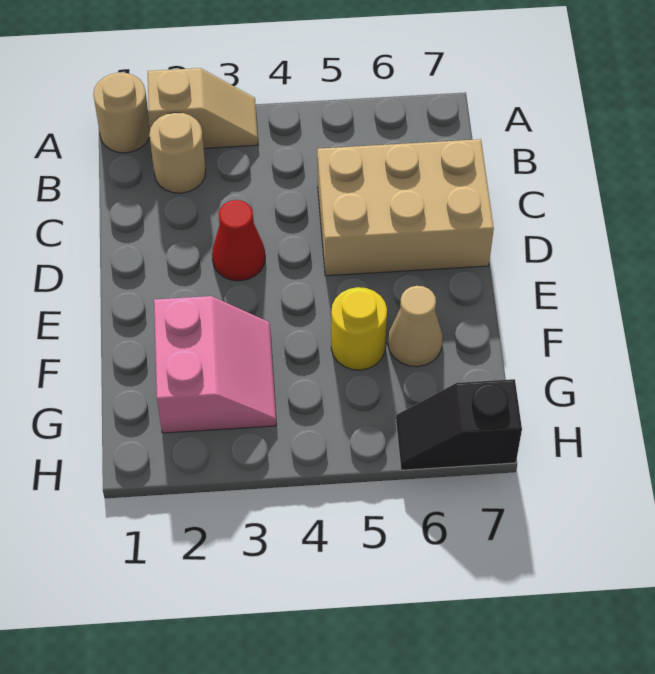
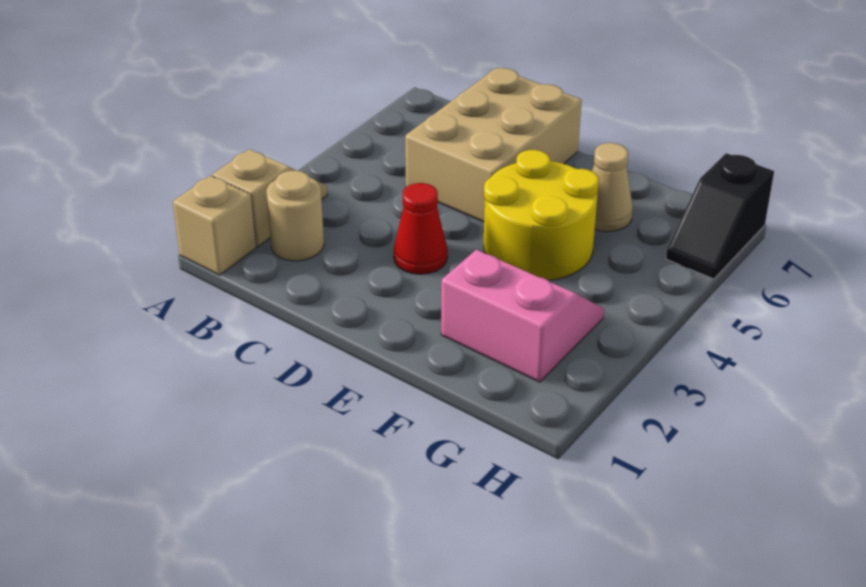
tan round brick A1 level 1 -> tan brick A1 level 1
yellow round brick F5 level 1 -> yellow round brick E4:F5 level 1

